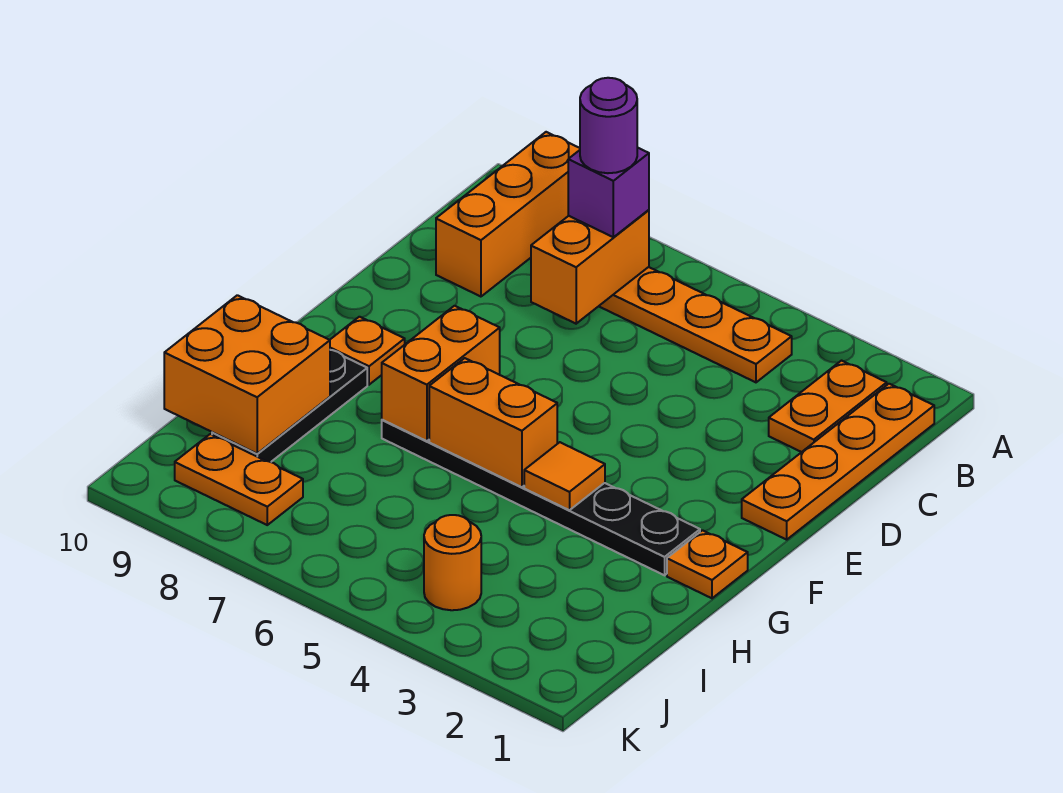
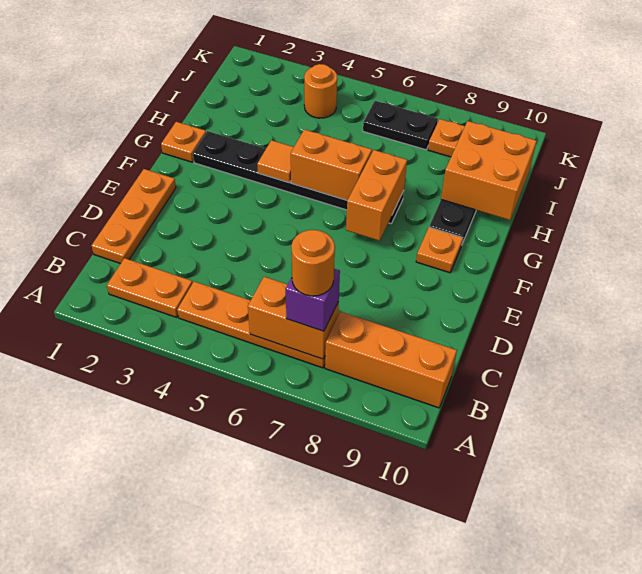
orange brick A9:C9 level 1 -> orange brick B8:B10 level 1
orange plate B1:E1 level 1 -> orange plate C1:E1 level 1
orange plate B2:C2 level 1 -> orange plate B2:B3 level 1
orange brick B7:C7 level 2 -> orange brick B6:B7 level 2
purple round brick B7 level 4 -> orange round brick B7 level 4
none -> black plate J6:J7 level 1

